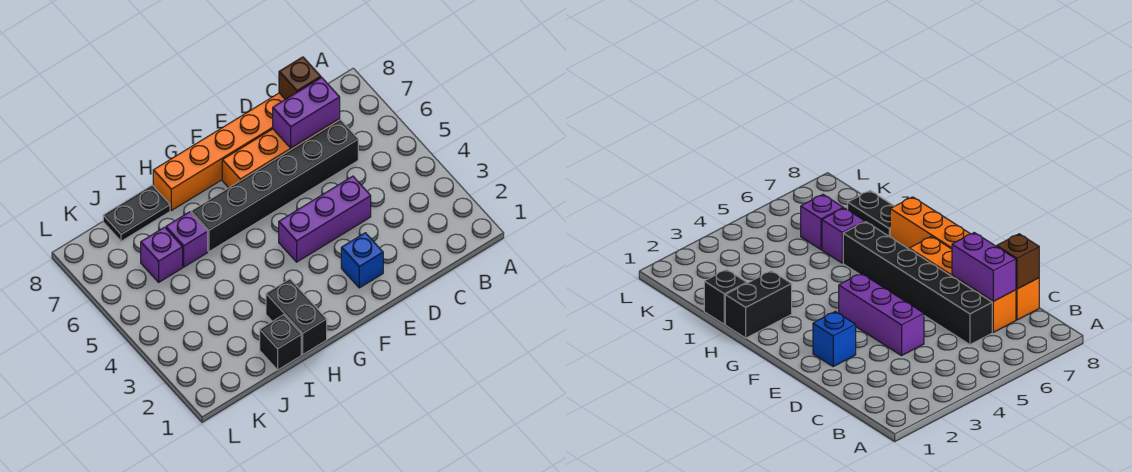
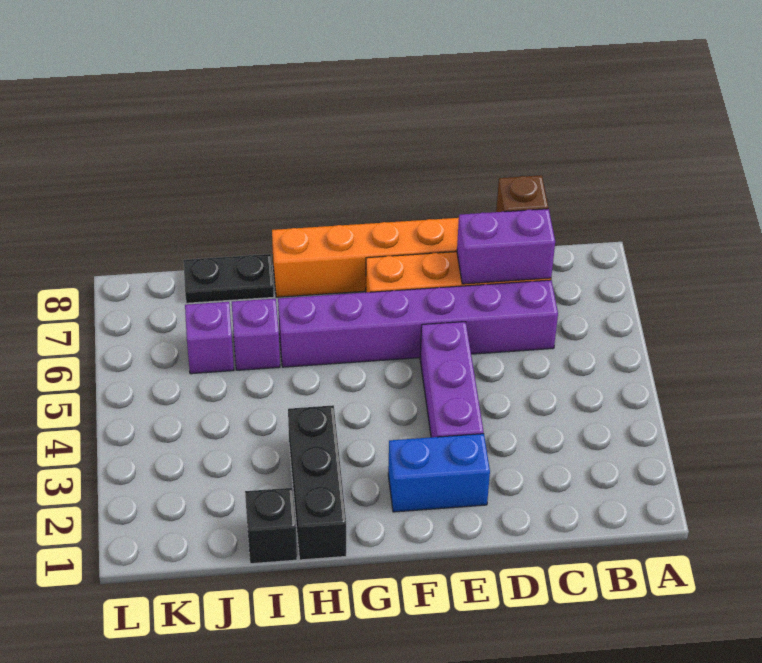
black brick C6:H6 level 1 -> purple brick C6:H6 level 1
purple brick D4:F4 level 1 -> purple brick E3:E5 level 1
blue brick E2 level 1 -> blue brick E2:F2 level 1
black brick H1:H2 level 1 -> black brick H1:H3 level 1

